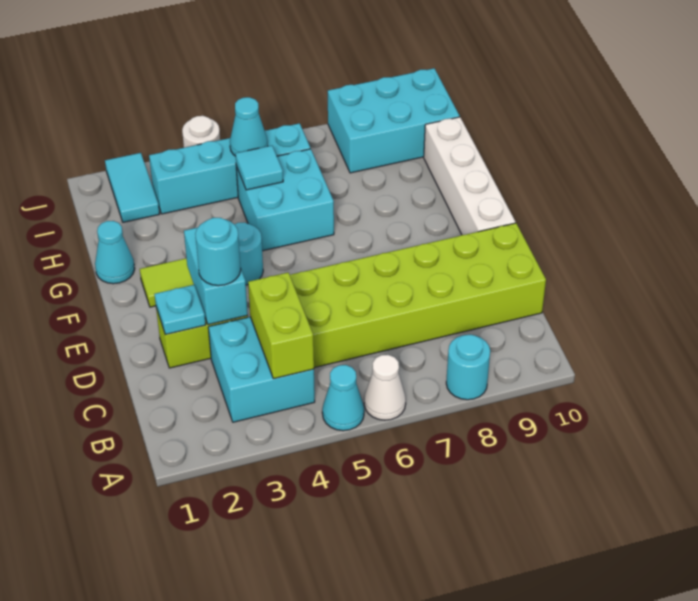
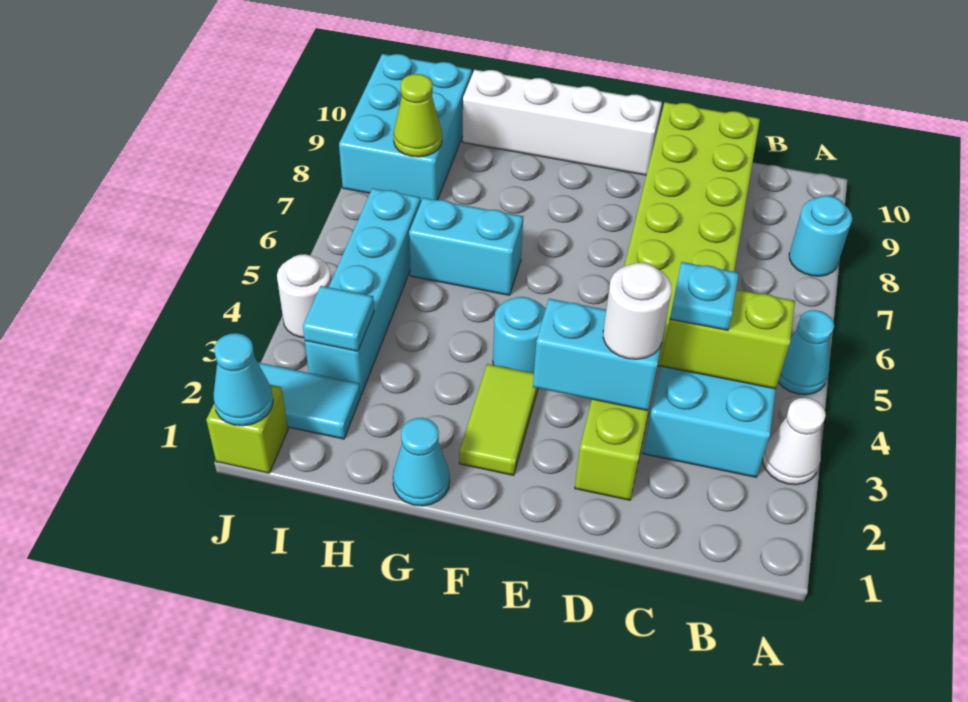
white cone A6 level 1 -> white cone A3 level 1
cyan plate D2 level 2 -> cyan plate C4 level 3
cyan round brick D3 level 3 -> white round brick D3 level 3
cyan brick G5:H6 level 1 -> cyan brick G6:H6 level 1
cyan tile H5 level 2 -> cyan tile I3 level 2
cyan cone I5 level 2 -> cyan cone J1 level 2
none -> lime cone I8 level 2
none -> lime brick J1 level 1

